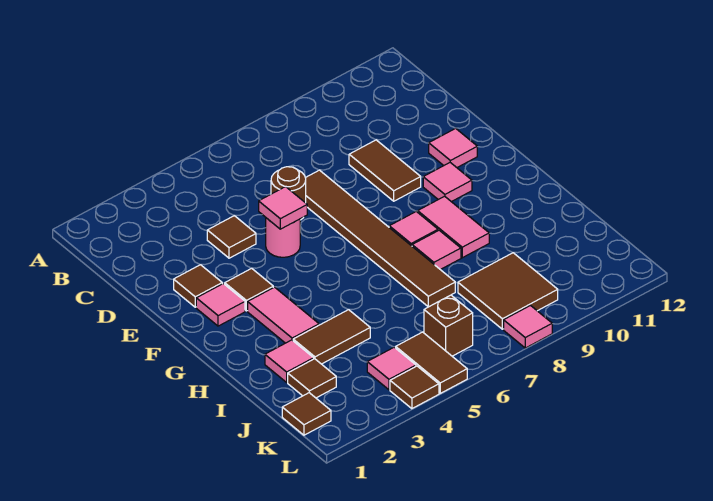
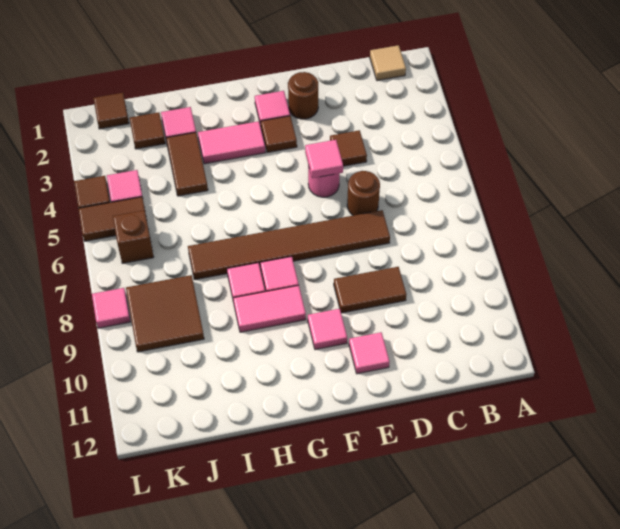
none -> tan tile B1 level 1
brown tile E2 level 1 -> brown round brick E2 level 1

